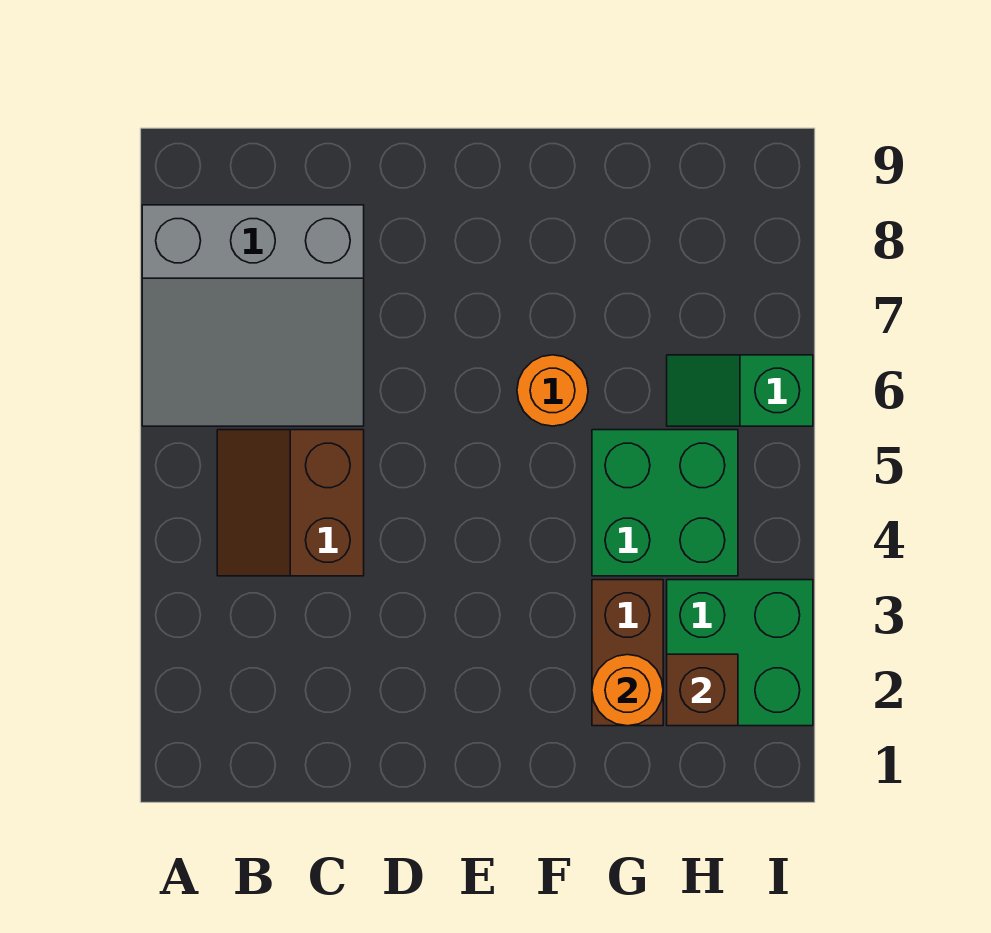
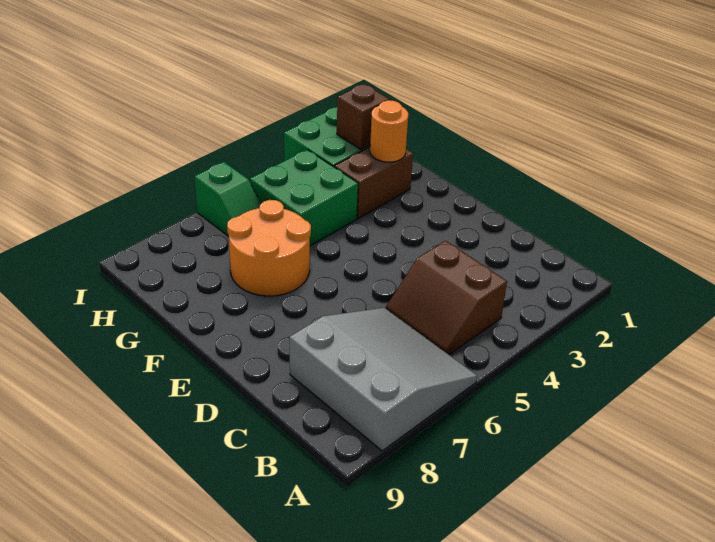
brown slope B4:C5 level 1 top C -> brown slope B4:C5 level 1 top 4
orange round brick F6 level 1 -> orange round brick F6:G7 level 1

